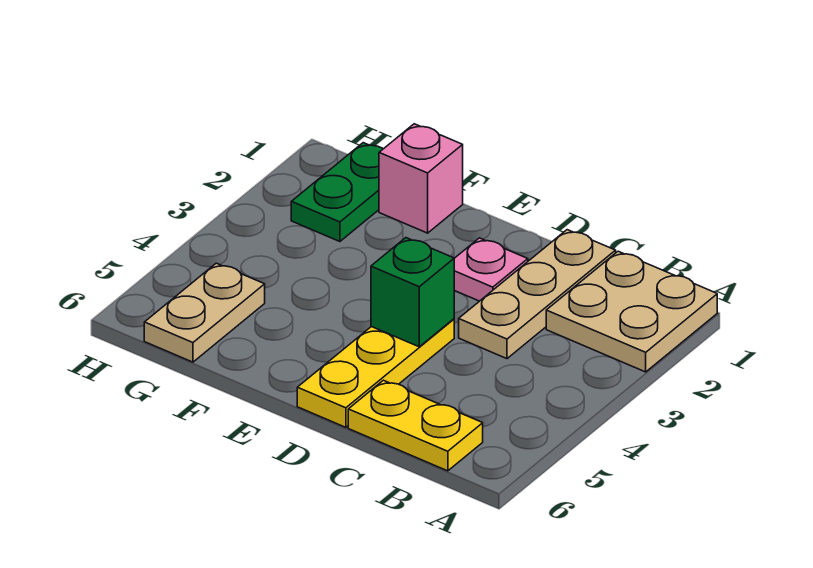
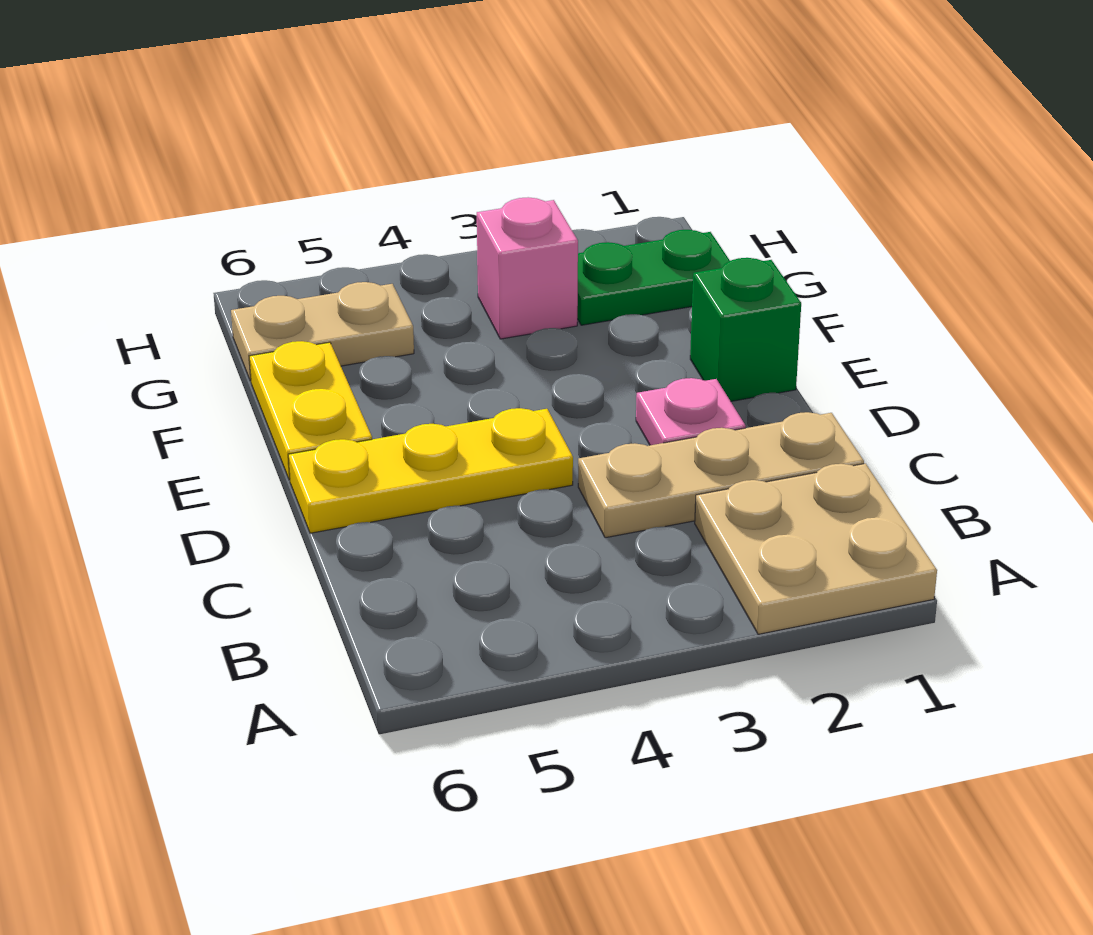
yellow plate B6:C6 level 1 -> yellow plate E6:F6 level 1
green brick D4 level 2 -> green brick E1 level 1
pink brick F1 level 1 -> pink brick G3 level 1

